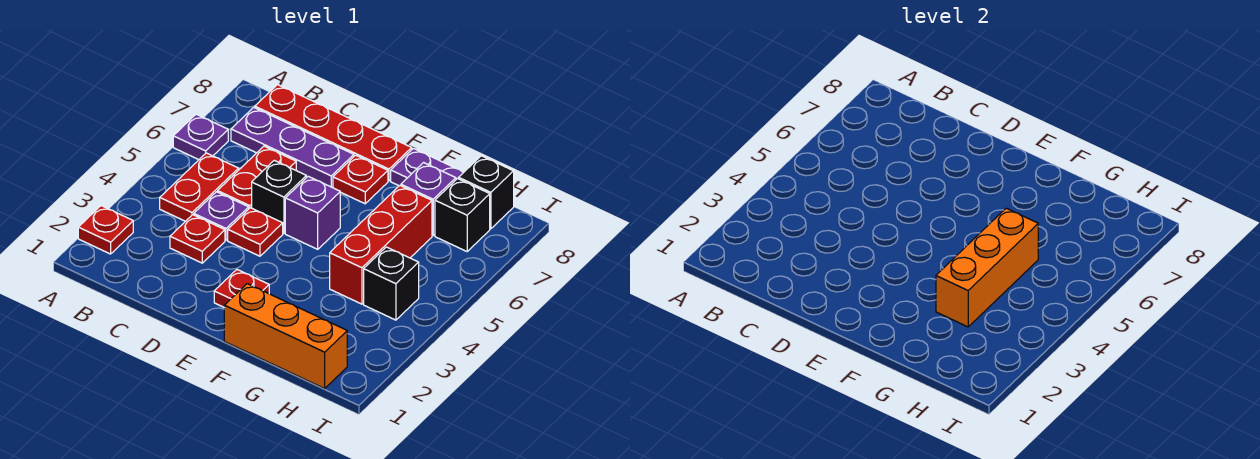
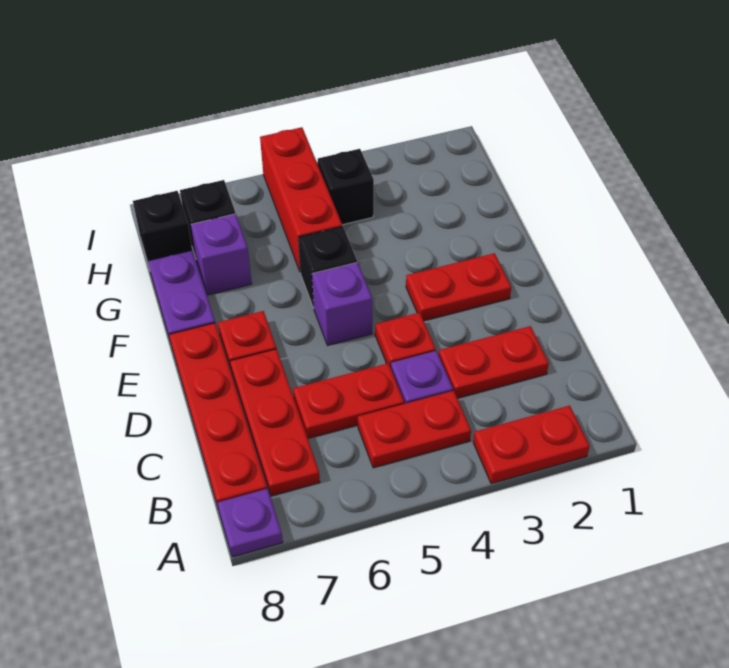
red plate A2 level 1 -> red plate A2:A3 level 1
purple plate A6 level 1 -> purple plate A8 level 1
purple plate B7:D7 level 1 -> red plate B7:D7 level 1
red plate C3 level 1 -> red plate C2:C3 level 1
black brick D5 level 1 -> black brick F5 level 1
red plate E2 level 1 -> red plate E2:E3 level 1
orange brick F1:H1 level 1 -> none
orange brick G3:G5 level 2 -> none
red brick G4:G6 level 1 -> red brick G5:I5 level 1

